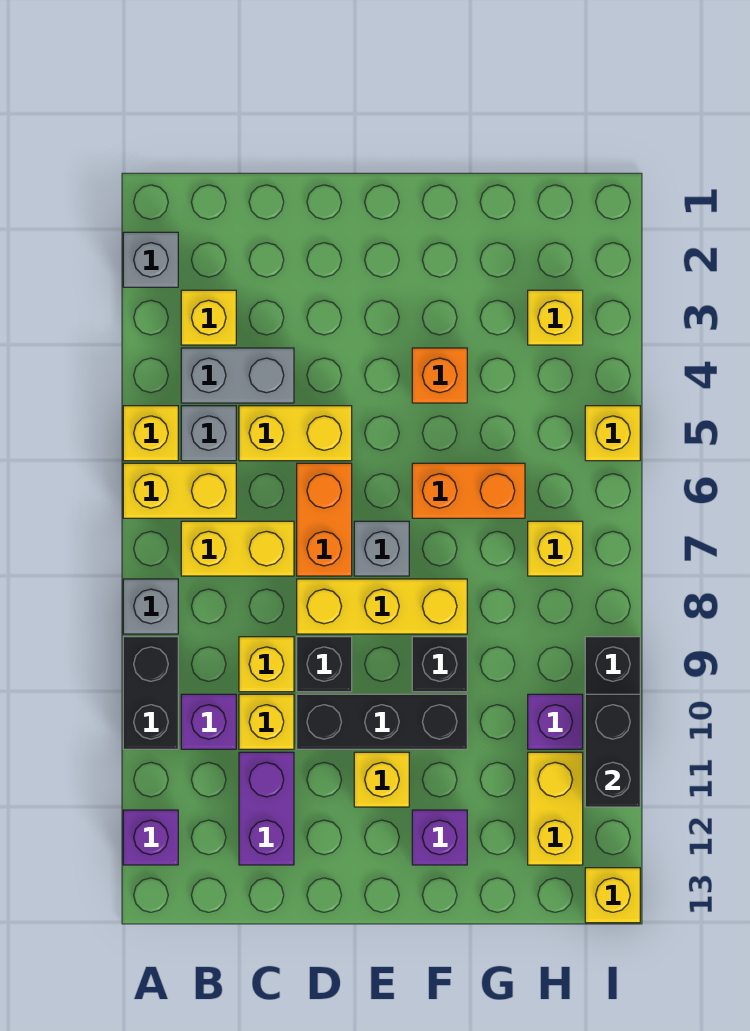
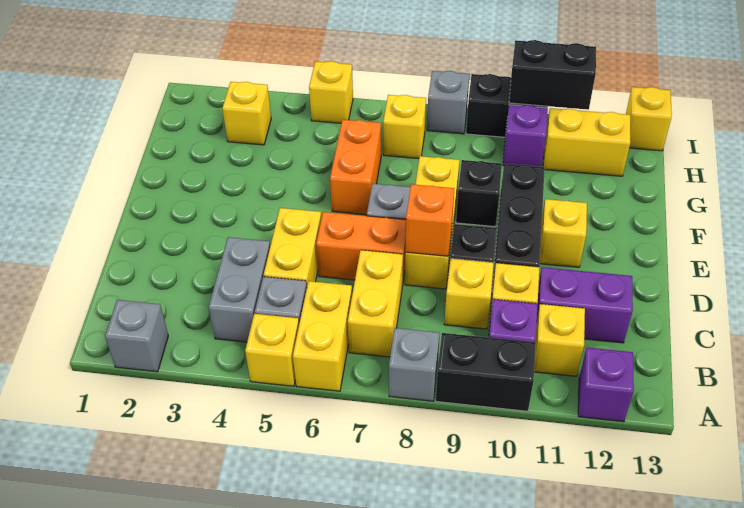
yellow brick B3 level 1 -> yellow brick B11 level 1
orange brick F4 level 1 -> orange brick D8 level 2
purple brick F12 level 1 -> none
none -> grey brick I8 level 1

